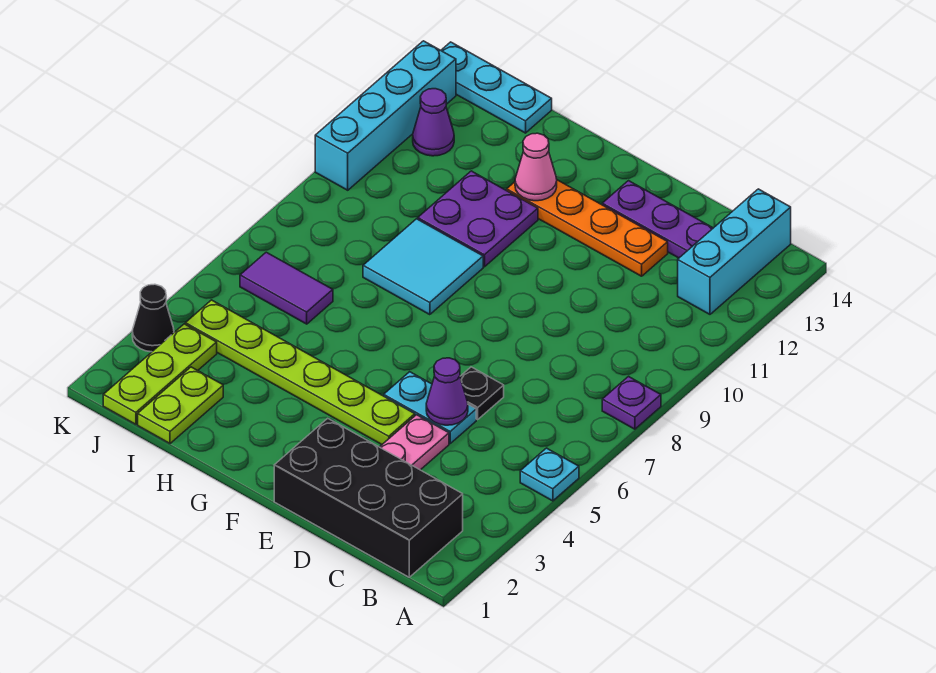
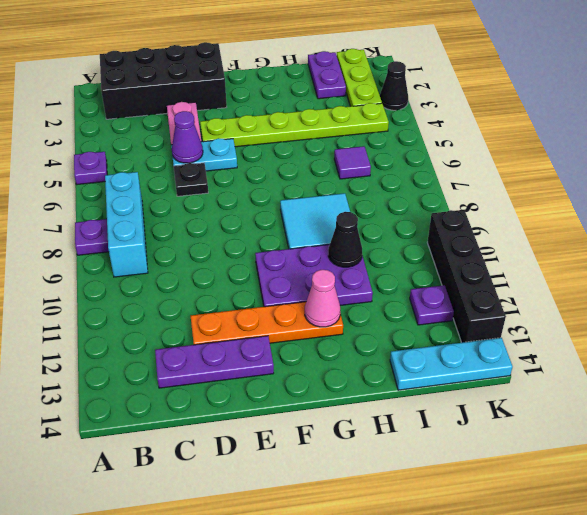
cyan plate A5 level 1 -> purple plate A5 level 1
cyan brick B12:B14 level 1 -> cyan brick B7:B9 level 1
purple plate G10:H11 level 1 -> purple plate F10:H11 level 1
none -> black cone H10 level 2
lime plate I1:I2 level 1 -> purple plate I1:I2 level 1
purple tile I6:J6 level 1 -> purple tile I6 level 1
purple cone J12 level 1 -> purple plate J12 level 1
cyan brick K10:K13 level 1 -> black brick K10:K13 level 1

